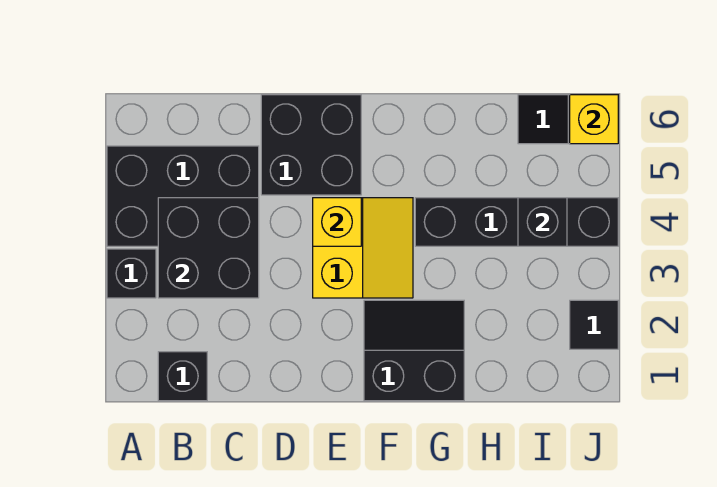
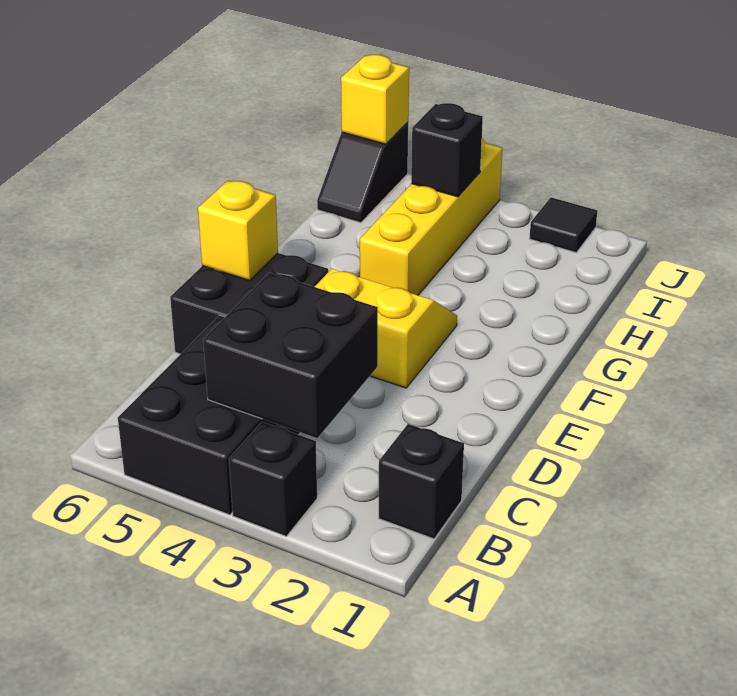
yellow brick E4 level 2 -> yellow brick E6 level 2
black slope F1:G2 level 1 top 1 -> none
black brick G4:J4 level 1 -> yellow brick G4:J4 level 1

